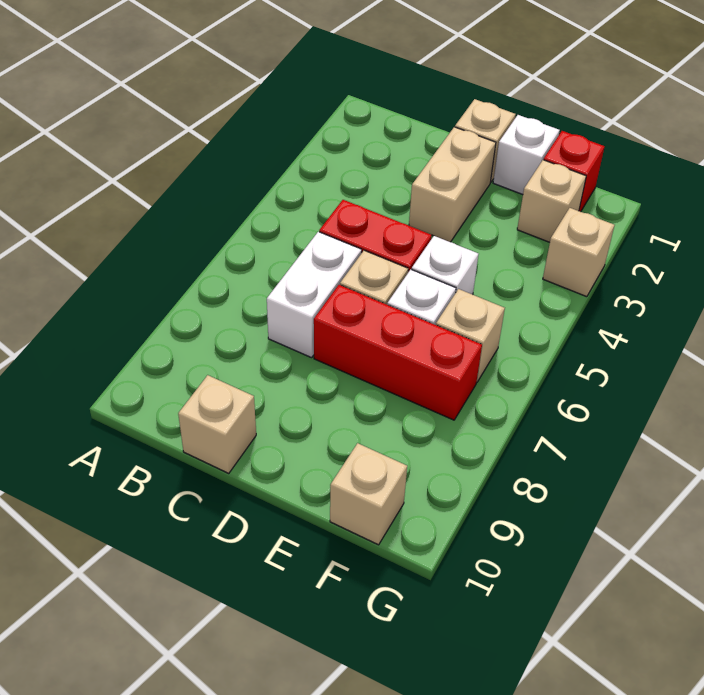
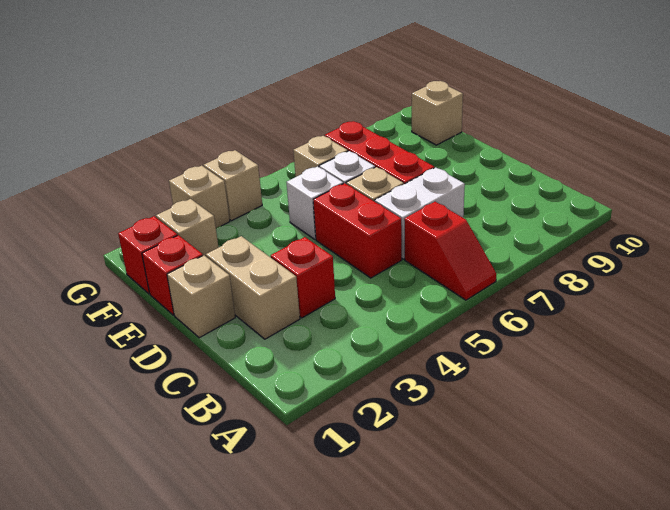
none -> red slope A6:B6 level 1 top B
none -> red brick C3 level 1
tan brick C10 level 1 -> tan brick G4 level 1
tan brick D2:D3 level 1 -> tan brick C2:D2 level 1
white brick E1 level 1 -> red brick E1 level 1

